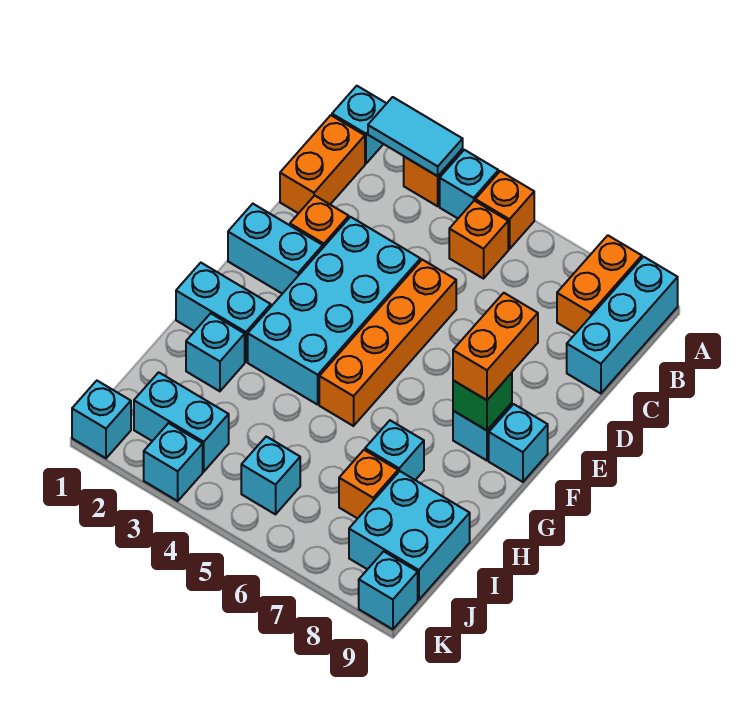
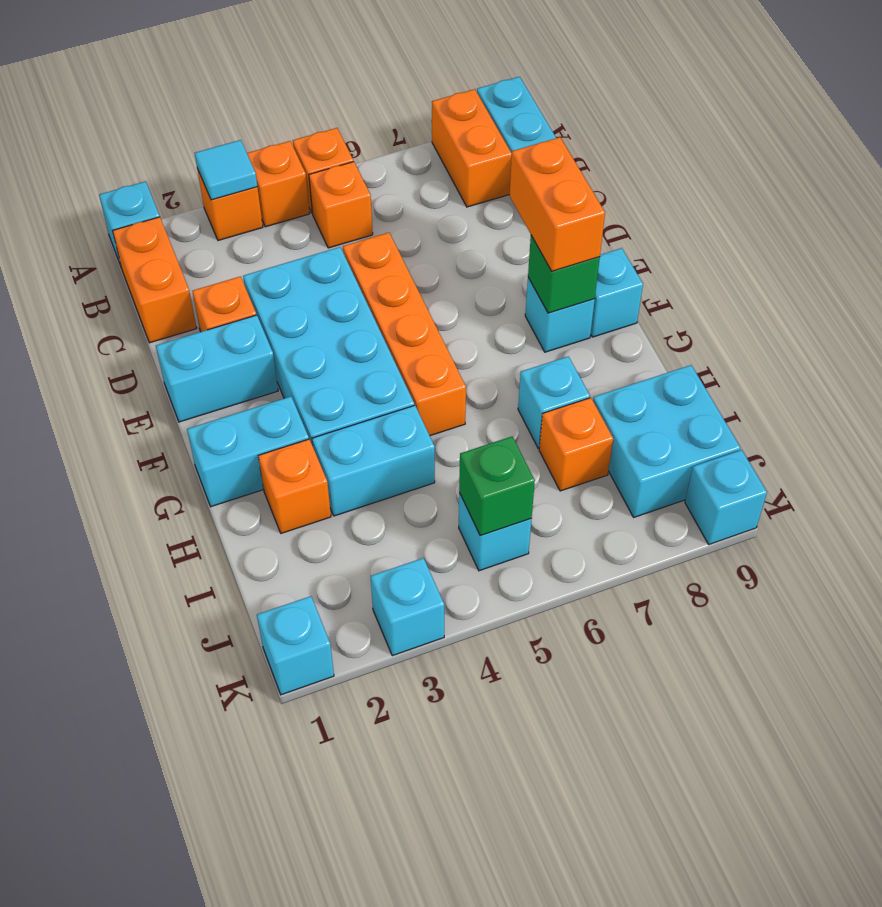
cyan tile A2:A3 level 2 -> cyan tile A3 level 2
cyan brick A4 level 1 -> orange brick A4 level 1
cyan brick H2 level 1 -> orange brick H2 level 1
cyan brick J2:J3 level 1 -> cyan brick H3:H4 level 1
none -> green brick J5 level 2

